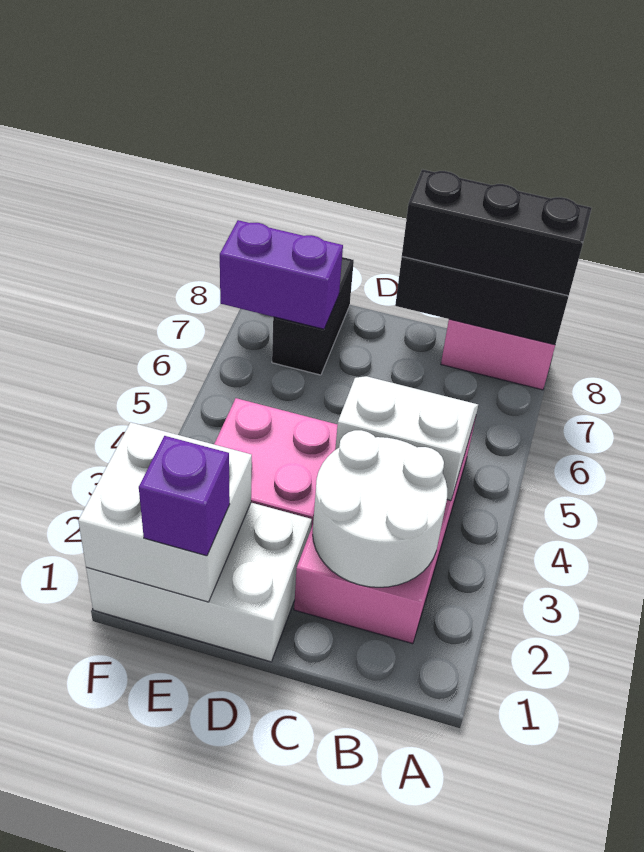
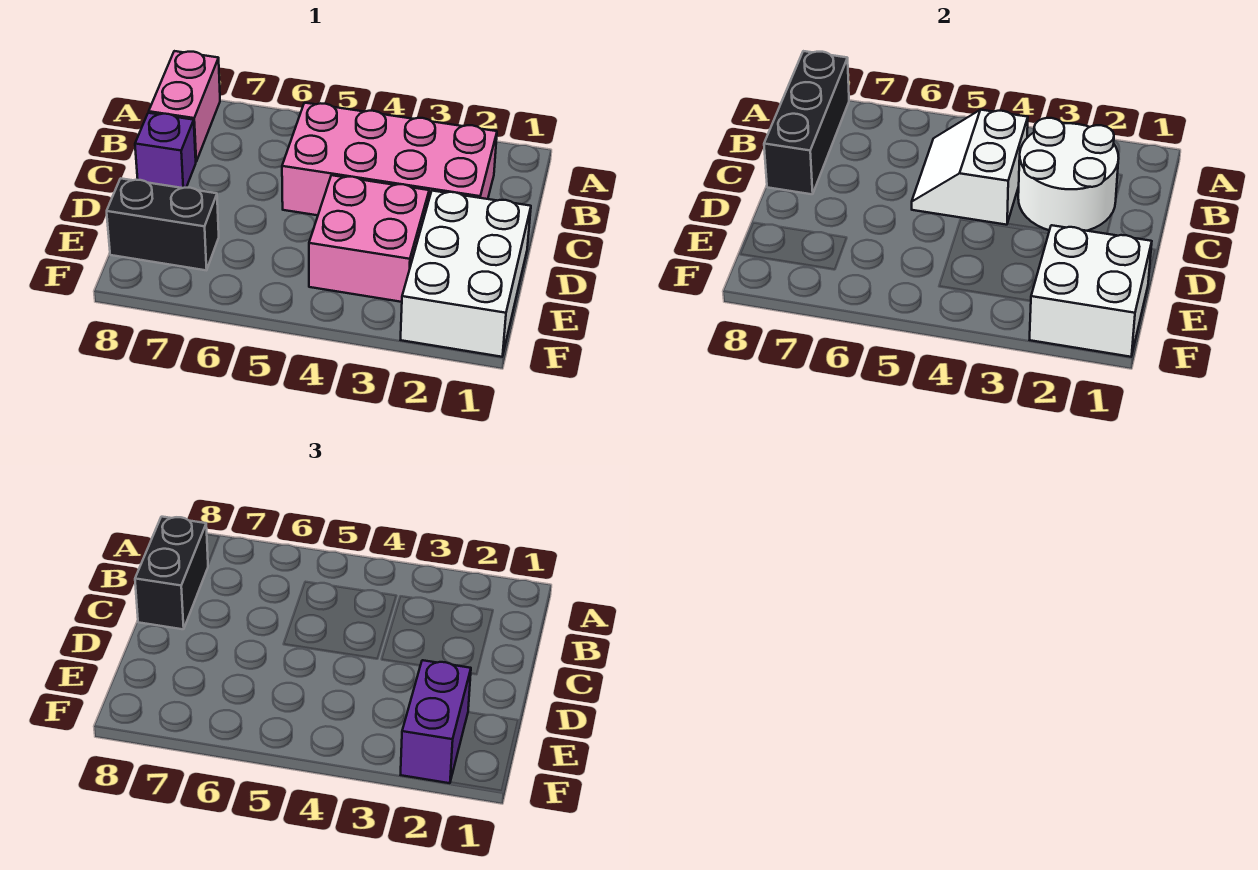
black brick A8:C8 level 3 -> black brick B8:C8 level 3
purple brick E1 level 3 -> purple brick C8 level 1
purple brick E7:F7 level 2 -> purple brick E2:F2 level 3

